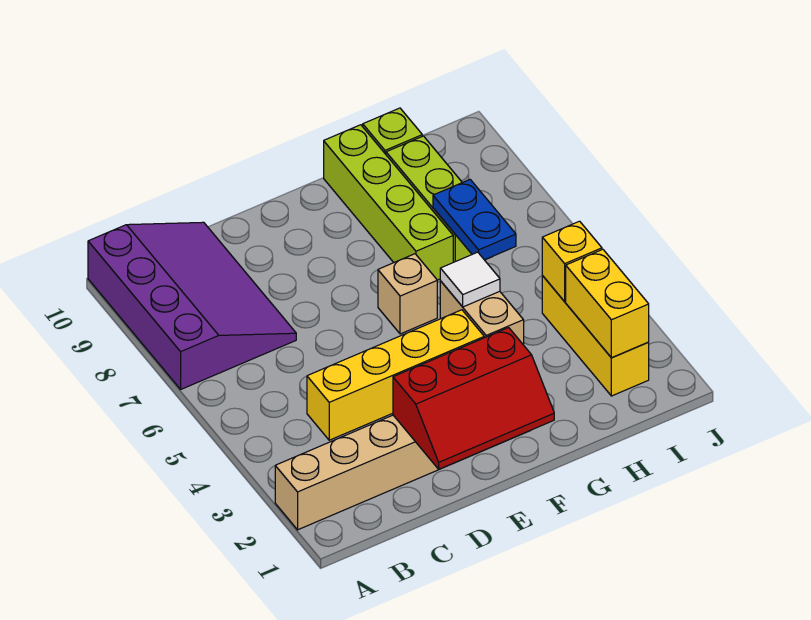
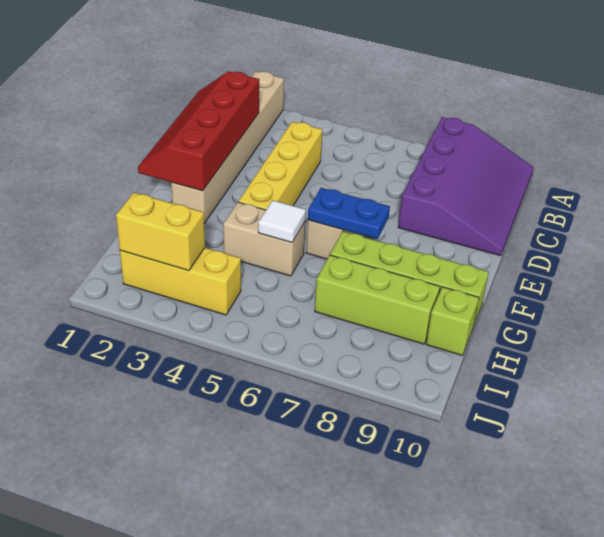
purple slope A7:C10 level 1 top A -> purple slope A8:D10 level 1 top 8
red slope D1:F2 level 2 top 2 -> red slope C1:F2 level 2 top 2
blue plate H6:H7 level 2 -> blue plate F6:F7 level 2
yellow brick I4 level 2 -> none

